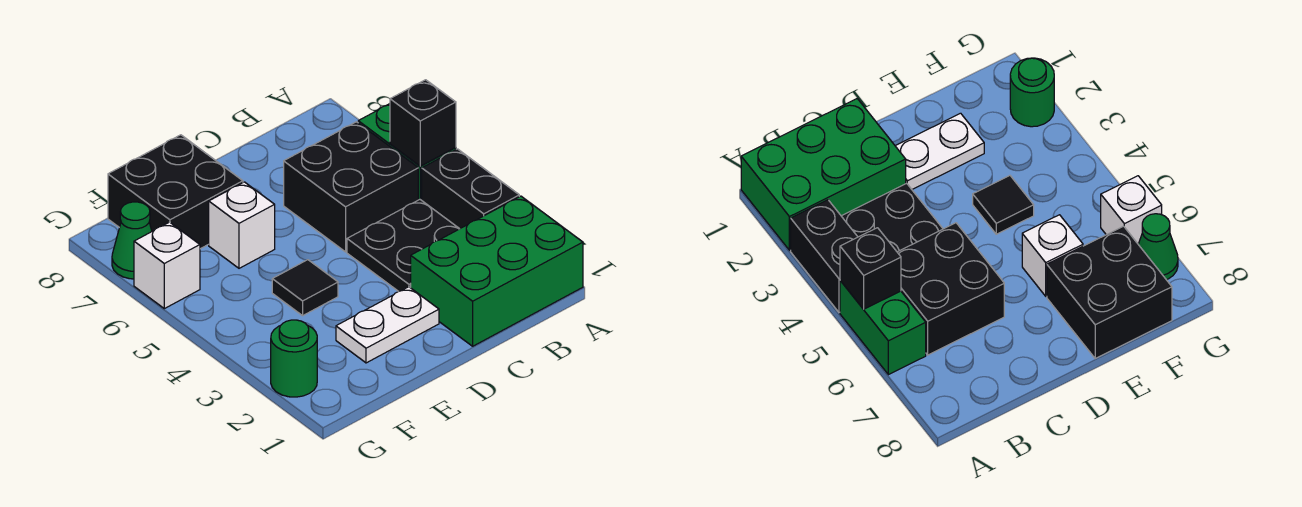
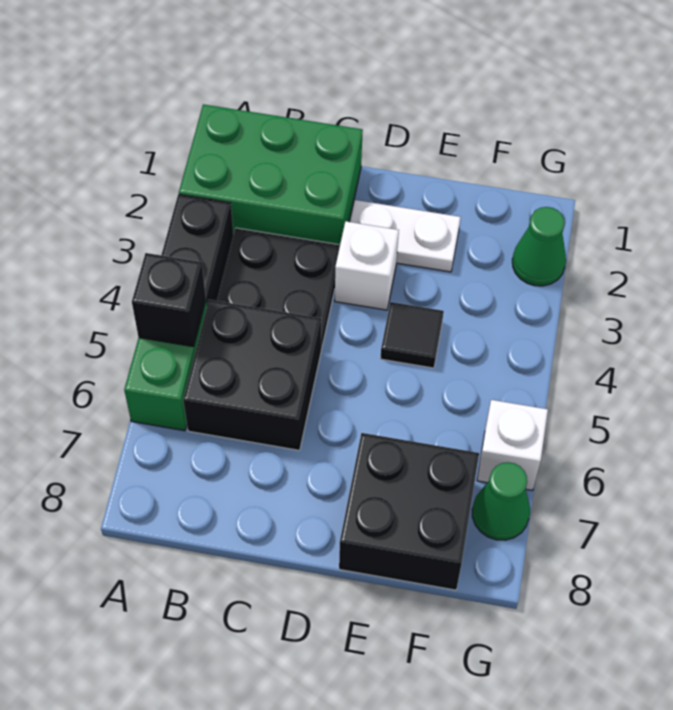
white brick E6 level 1 -> white brick D3 level 1
green round brick G2 level 1 -> green cone G2 level 1

